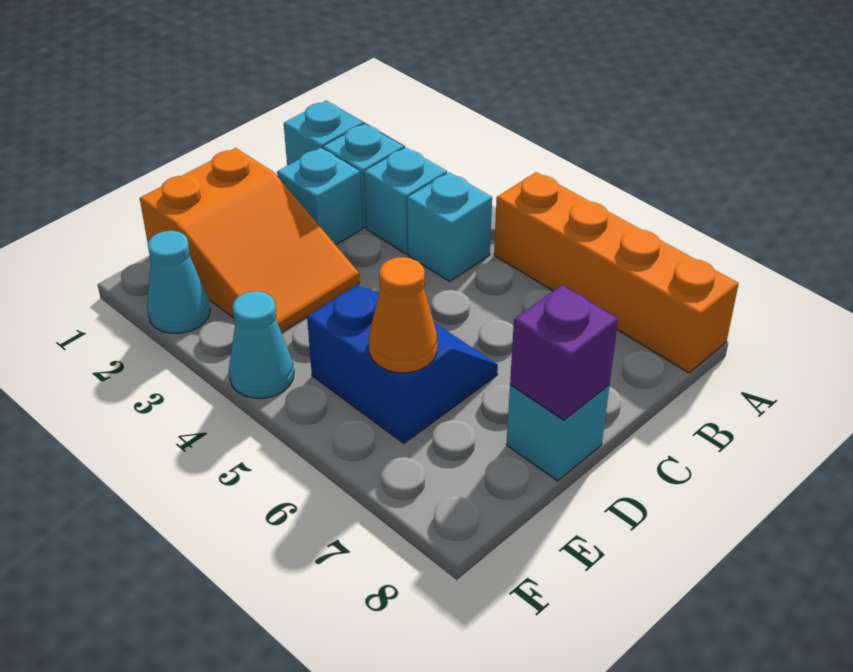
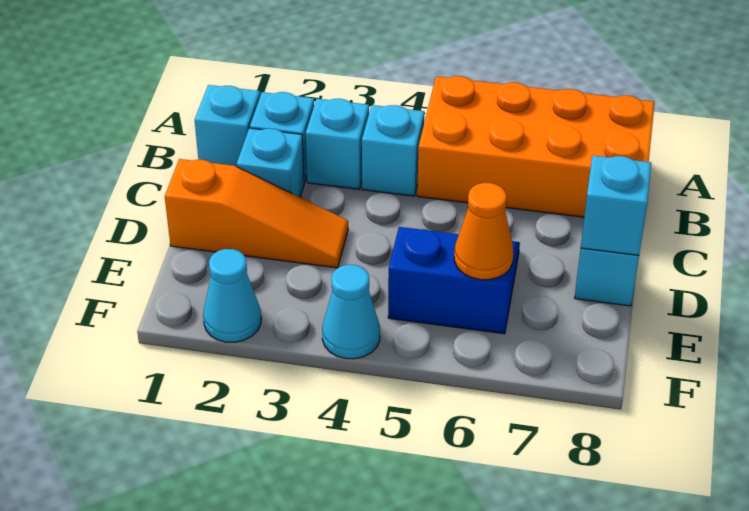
orange brick A5:A8 level 1 -> orange brick A5:B8 level 1
orange slope D1:E3 level 1 top 1 -> orange slope D1:D3 level 1 top 1
purple brick D8 level 2 -> cyan brick D8 level 2

